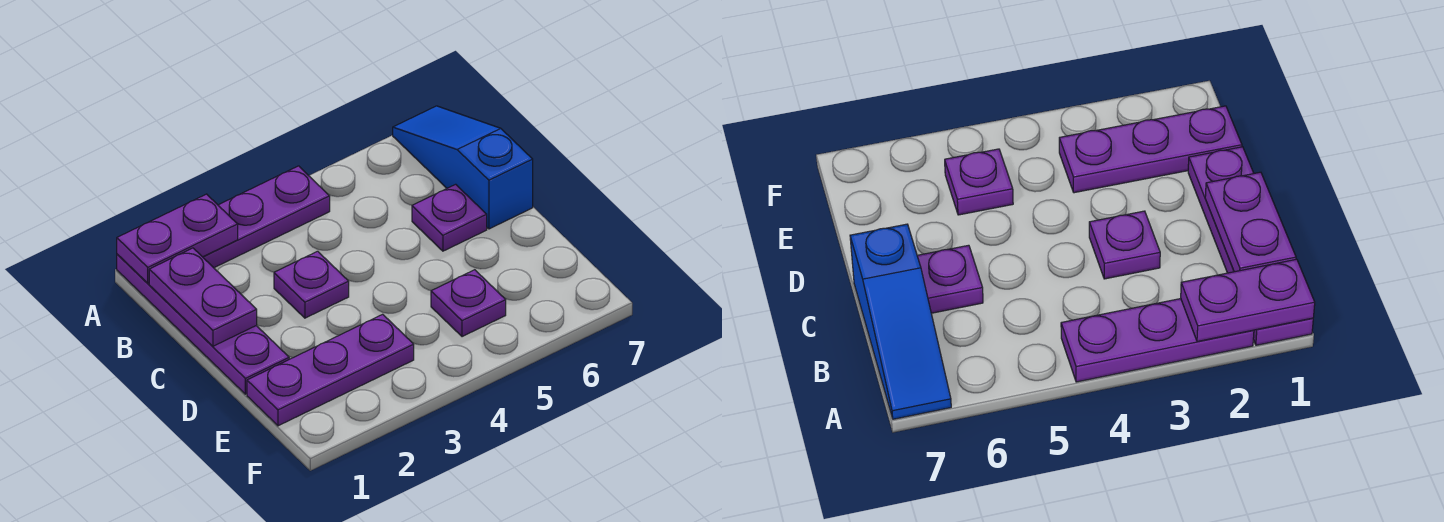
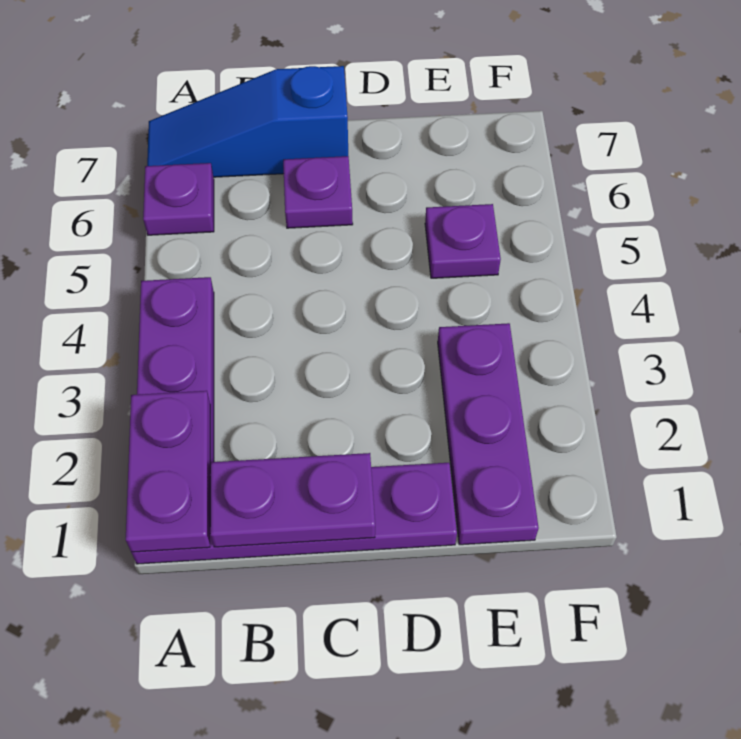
purple plate C3 level 1 -> purple plate A6 level 1

